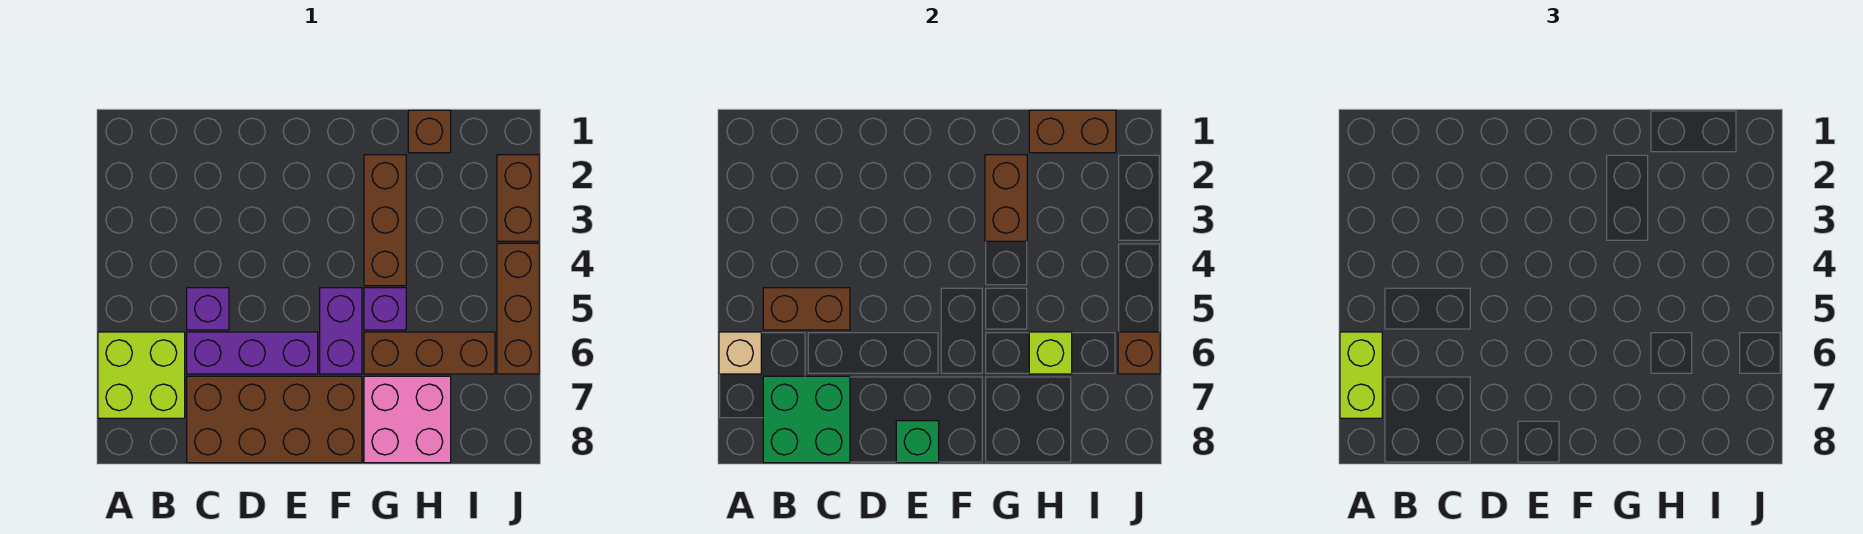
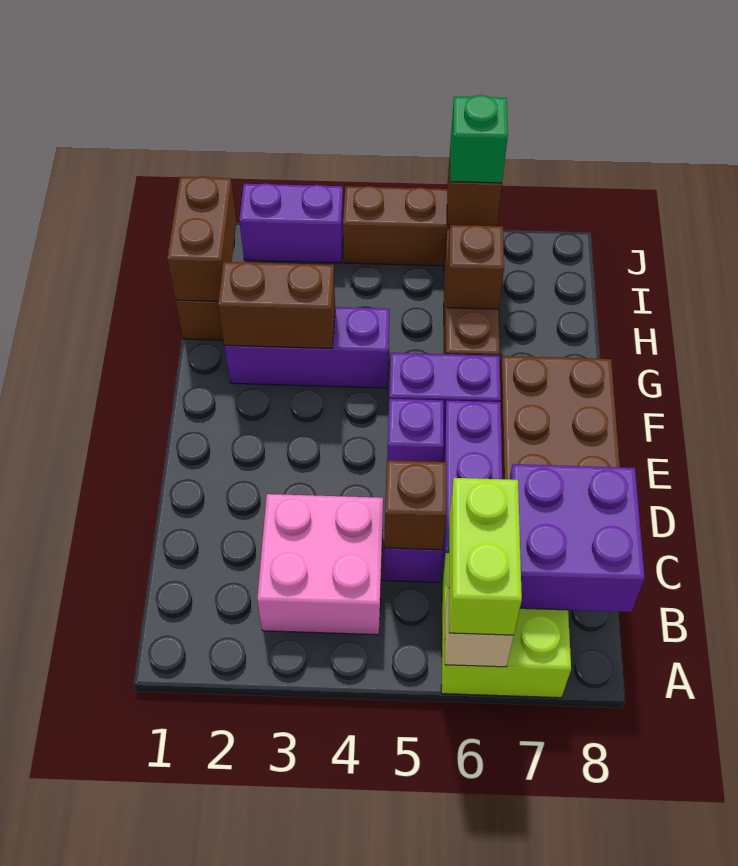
lime brick A6:A7 level 3 -> lime brick A6:B6 level 3
brown brick B5:C5 level 2 -> brown brick C5 level 2
green brick B7:C8 level 2 -> purple brick B7:C8 level 2
green brick E8 level 2 -> green brick J6 level 3
brown brick G2:G4 level 1 -> purple brick G2:G4 level 1
purple brick G5 level 1 -> purple brick E5 level 1
pink brick G7:H8 level 1 -> pink brick B3:C4 level 1
lime brick H6 level 2 -> brown brick H6 level 2
brown brick J2:J3 level 1 -> purple brick J2:J3 level 1

